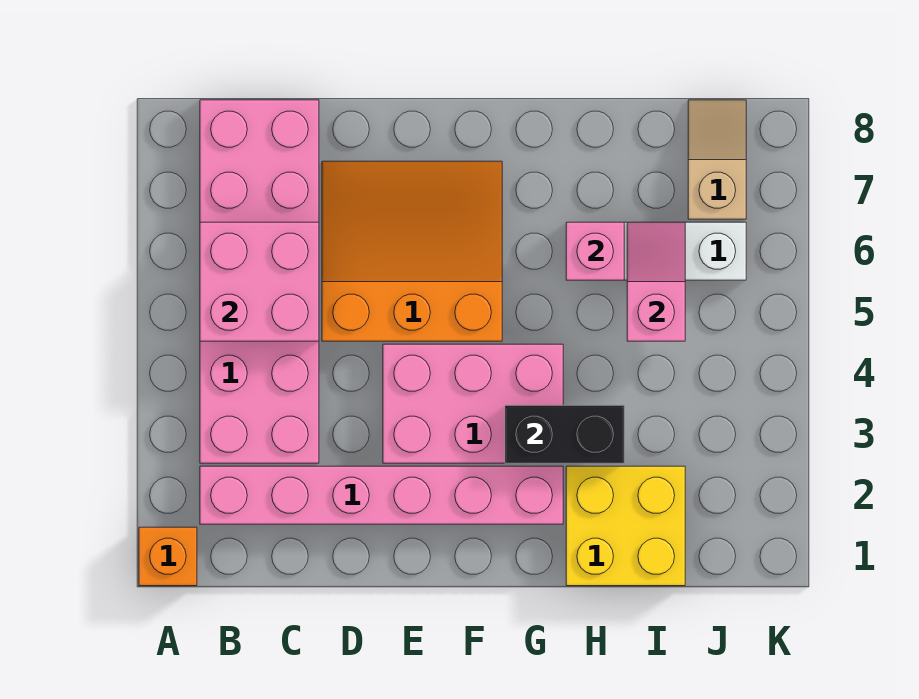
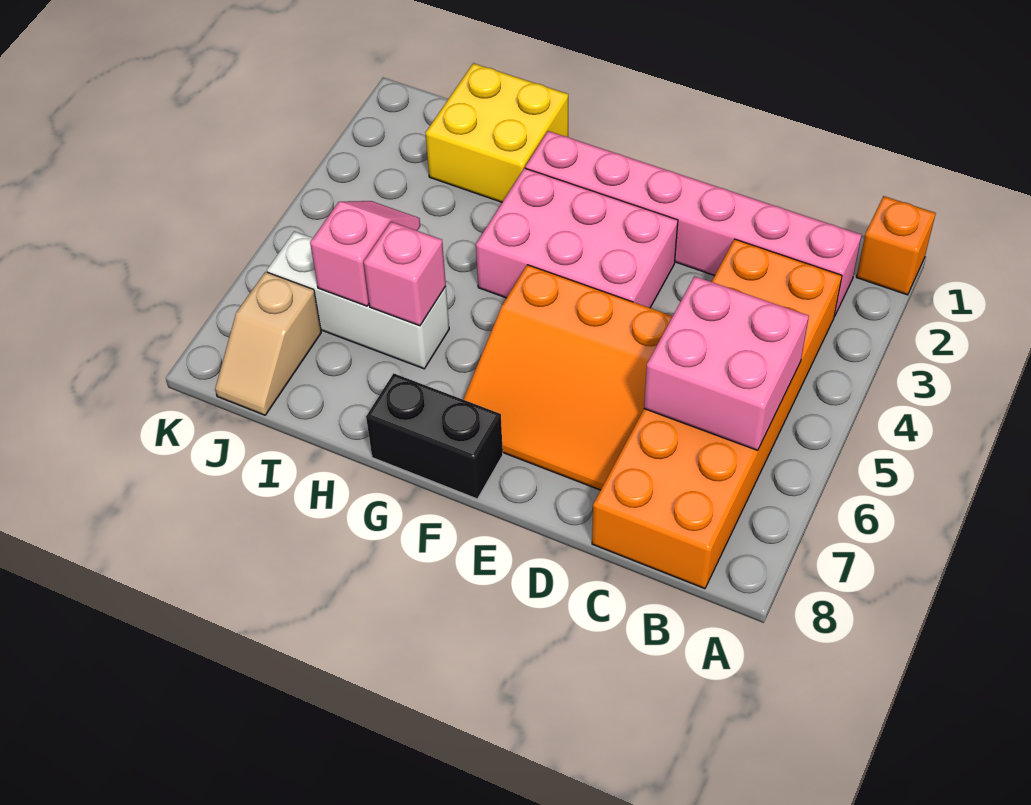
pink brick B3:C8 level 1 -> orange brick B3:C8 level 1
black brick G3:H3 level 2 -> black brick F8:G8 level 1
pink slope I5:I6 level 2 top 5 -> pink slope I5:I6 level 2 top 6

